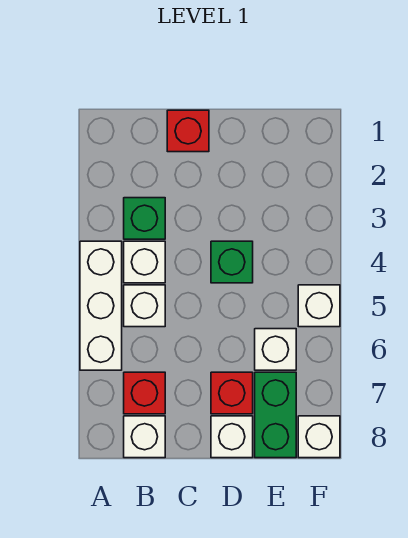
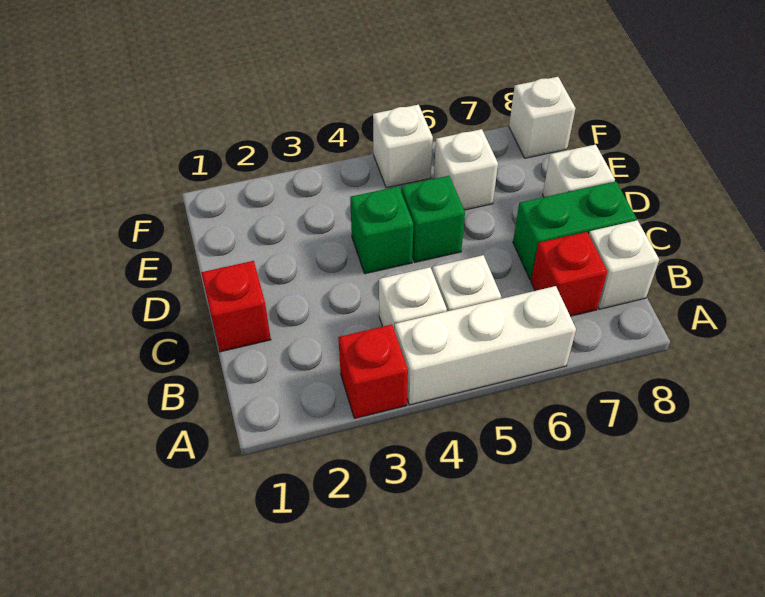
green brick B3 level 1 -> green brick D5 level 1
red brick D7 level 1 -> red brick A3 level 1
green brick E7:E8 level 1 -> green brick C7:C8 level 1

